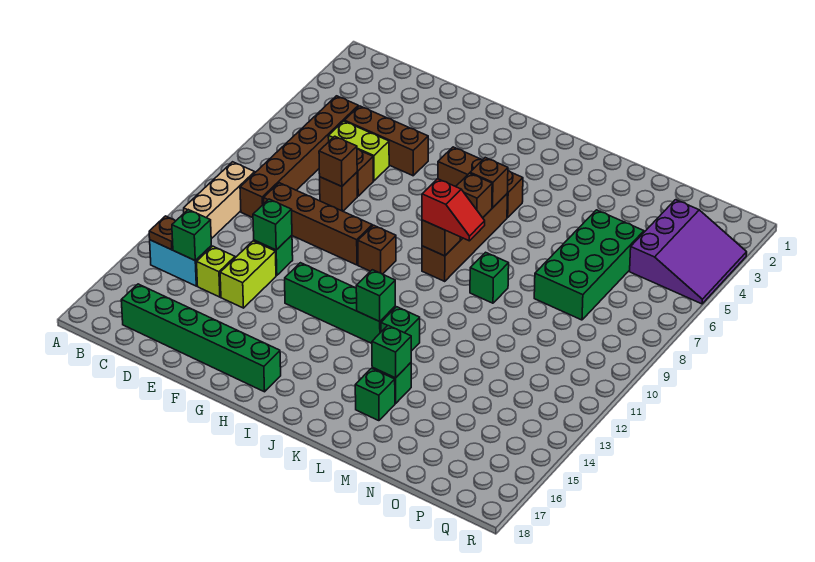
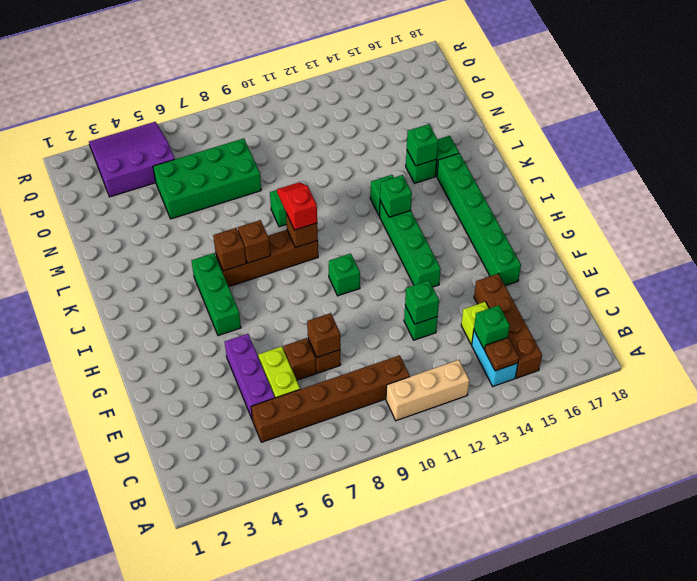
green brick C17:H17 level 1 -> green brick F16:K16 level 1
brown brick D5:F5 level 1 -> purple brick D5:F5 level 1
brown brick D10:G10 level 1 -> brown brick B15:E15 level 1
lime brick E13:E14 level 1 -> none
brown brick H5:J5 level 1 -> green brick H5:J5 level 1
brown brick H10 level 1 -> green brick H10 level 1

